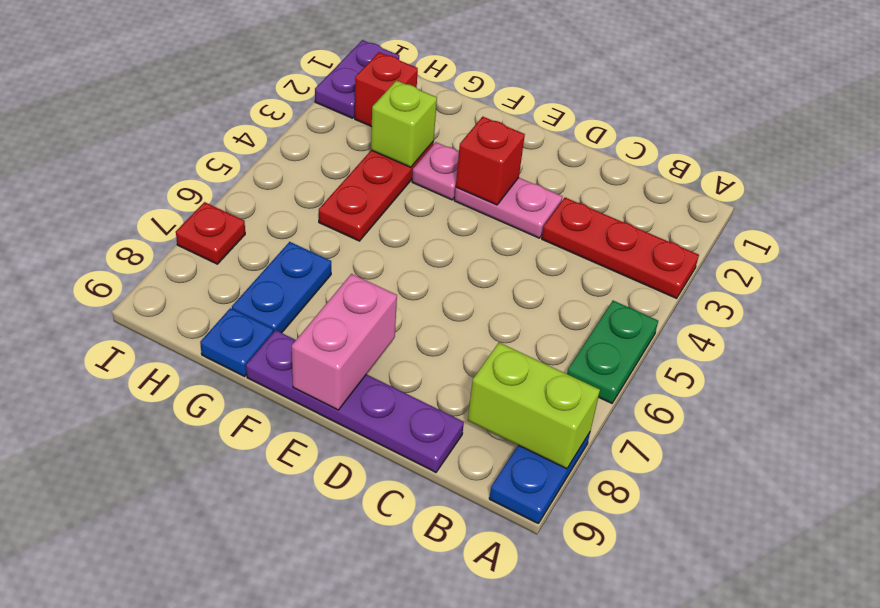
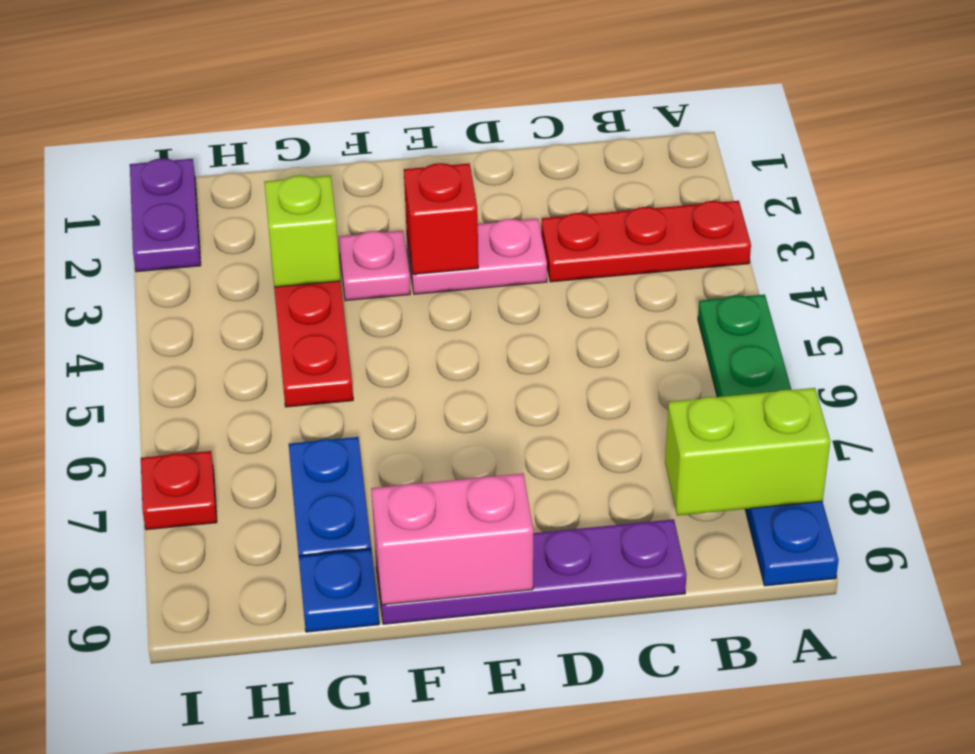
pink brick E8:E9 level 2 -> pink brick E9:F9 level 2
red brick H2 level 1 -> none

